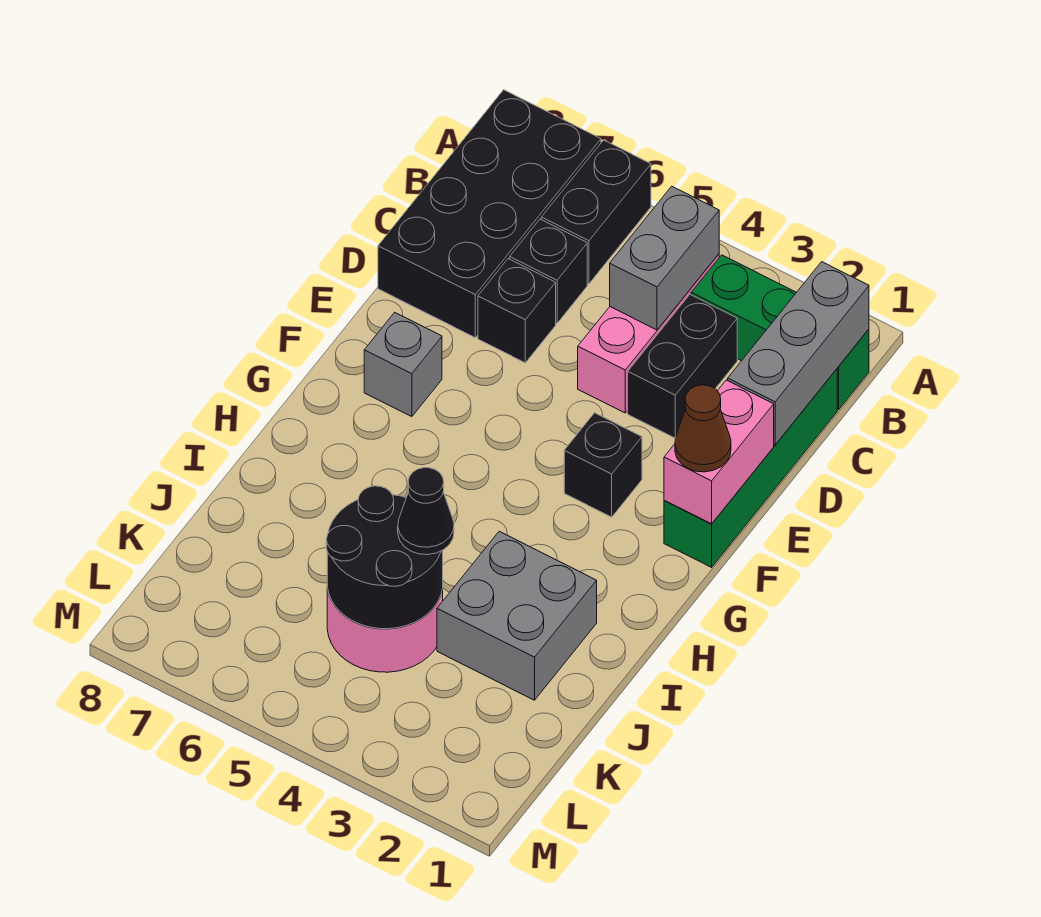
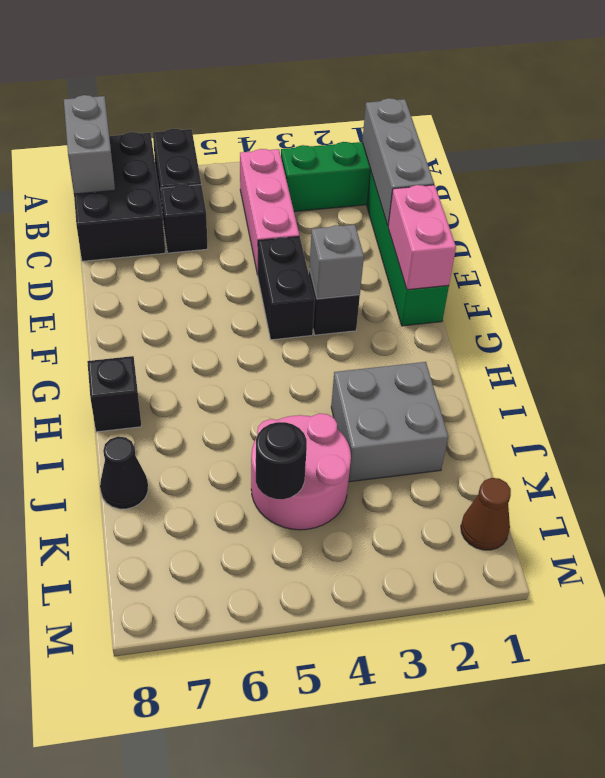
black brick A7:D8 level 1 -> black brick A7:C8 level 1
grey brick B4:C4 level 2 -> grey brick A8:B8 level 2
black brick C3:D3 level 1 -> black brick E4:F4 level 1
black brick D6 level 1 -> black brick H8 level 1
brown cone F1 level 3 -> brown cone L1 level 1
grey brick F7 level 1 -> grey brick F3 level 2
black round brick J4:K5 level 2 -> black round brick K5 level 2
black cone J4 level 3 -> black cone J8 level 1

